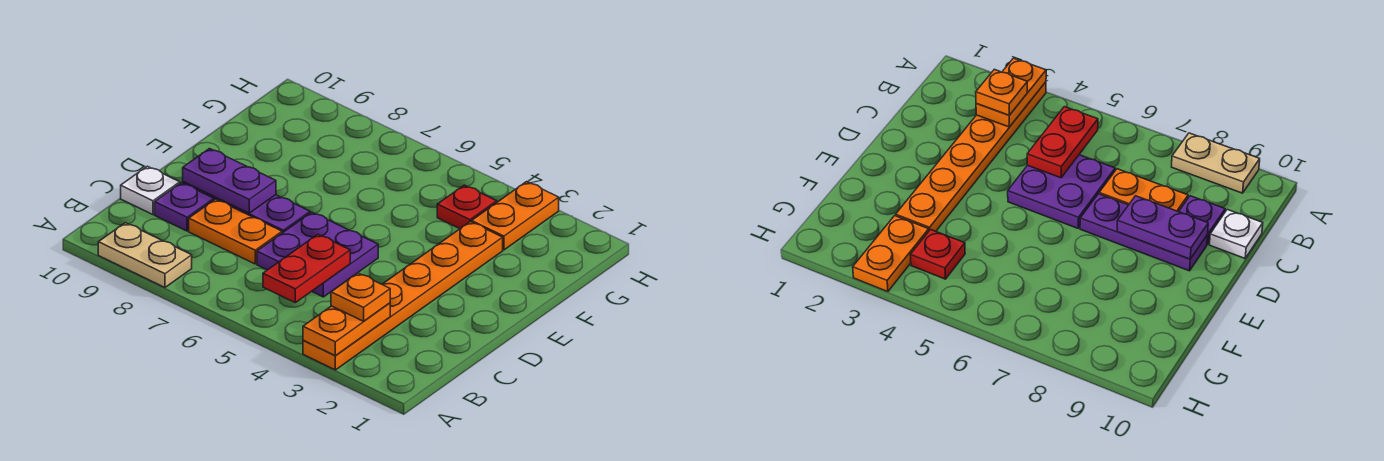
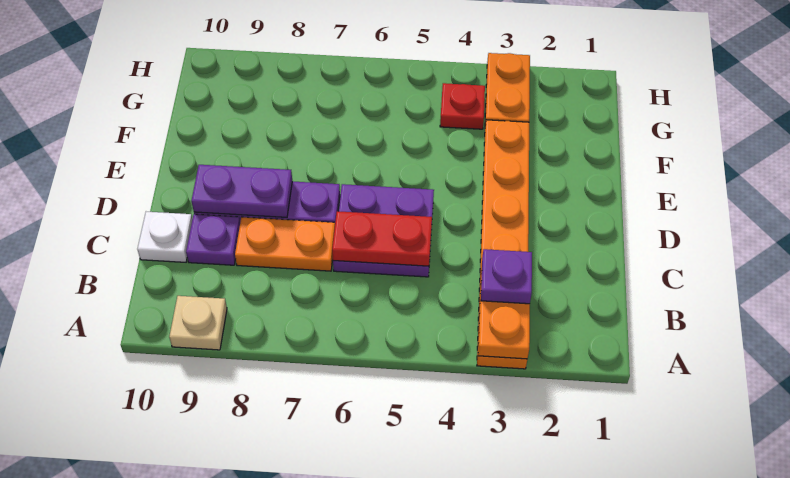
tan plate A8:A9 level 1 -> tan plate A9 level 1
orange plate B3 level 3 -> purple plate B3 level 3
red plate B5:C5 level 2 -> red plate C5:C6 level 2

